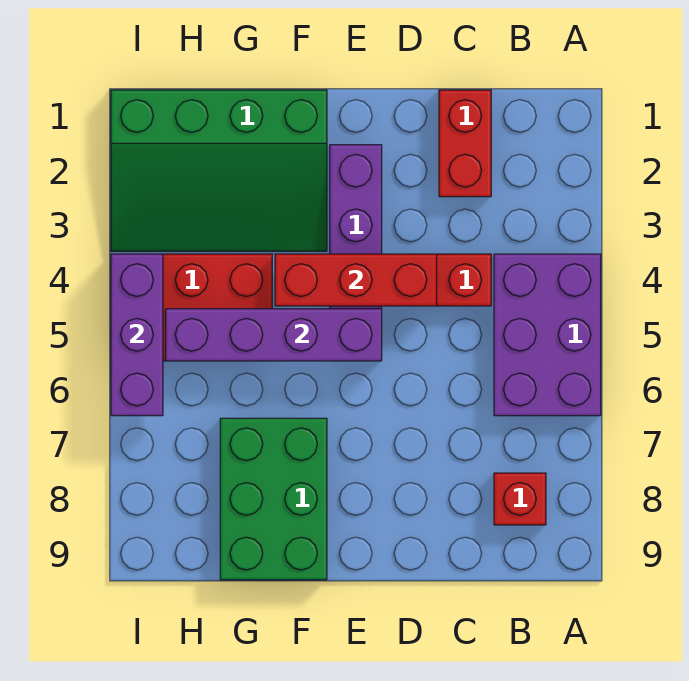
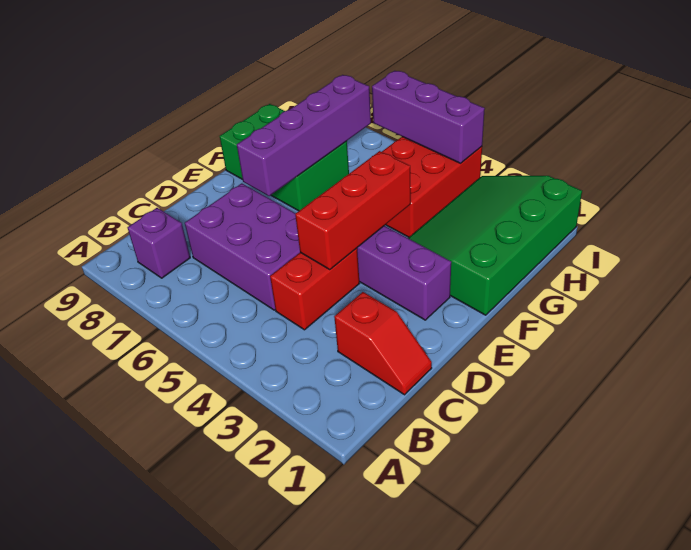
purple brick A4:B6 level 1 -> purple brick C5:D7 level 1
red brick B8 level 1 -> purple brick B8 level 1
red brick C1:C2 level 1 -> red slope C1:C2 level 1 top 2
purple brick E5:H5 level 2 -> purple brick E7:H7 level 2

